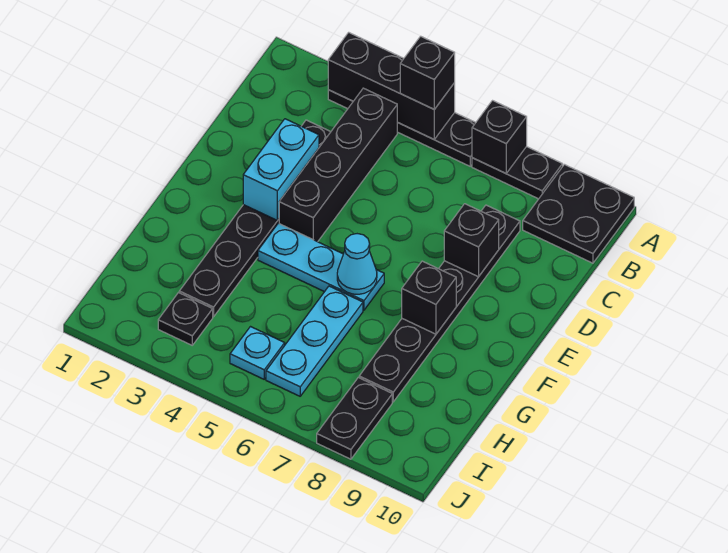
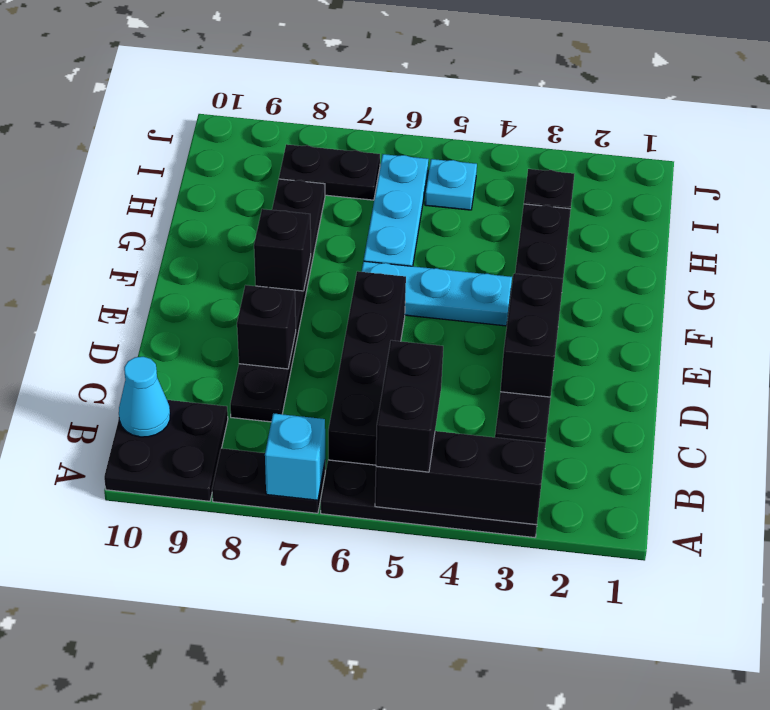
black brick A5 level 3 -> black brick A5:B5 level 3
black brick A7 level 2 -> cyan brick A7 level 2
black brick B4:E4 level 1 -> black brick B6:E6 level 1
cyan brick D3:E3 level 2 -> black brick D3:E3 level 2
cyan cone F6 level 2 -> cyan cone B10 level 2
black plate I8:J8 level 1 -> black plate I7:I8 level 1

